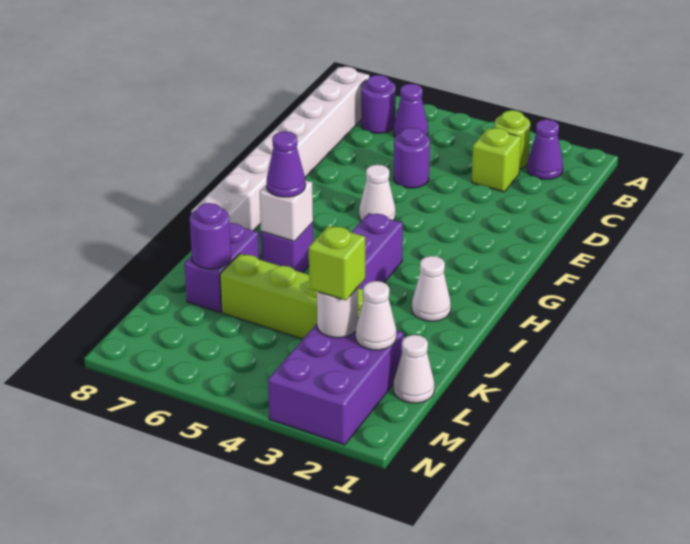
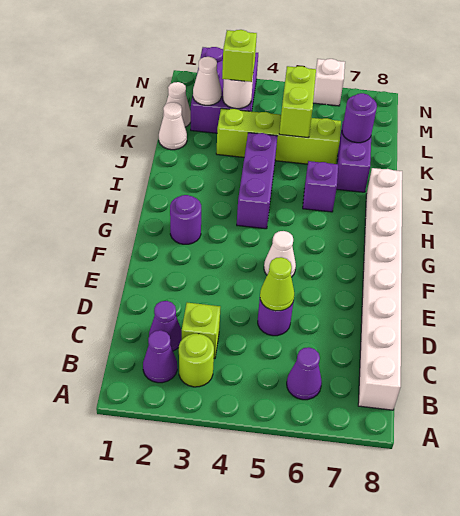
purple round brick B7 level 1 -> purple round brick G2 level 1
none -> lime cone D5 level 2
white cone I2 level 1 -> white cone K1 level 1
white brick I6 level 2 -> white brick N6 level 1
purple cone I6 level 3 -> purple cone C2 level 1
none -> lime brick K5:L5 level 2

